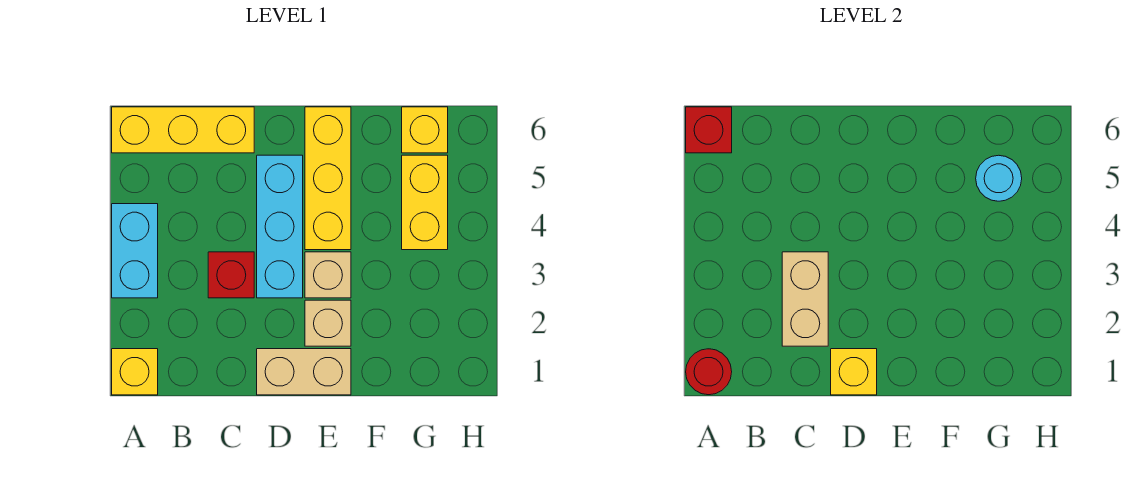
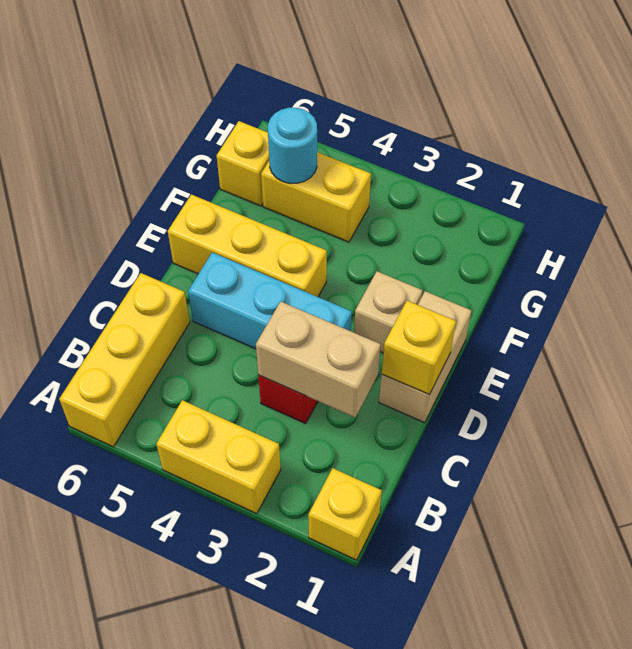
red round brick A1 level 2 -> none
cyan brick A3:A4 level 1 -> yellow brick A3:A4 level 1
red brick A6 level 2 -> none
tan brick E3 level 1 -> none

